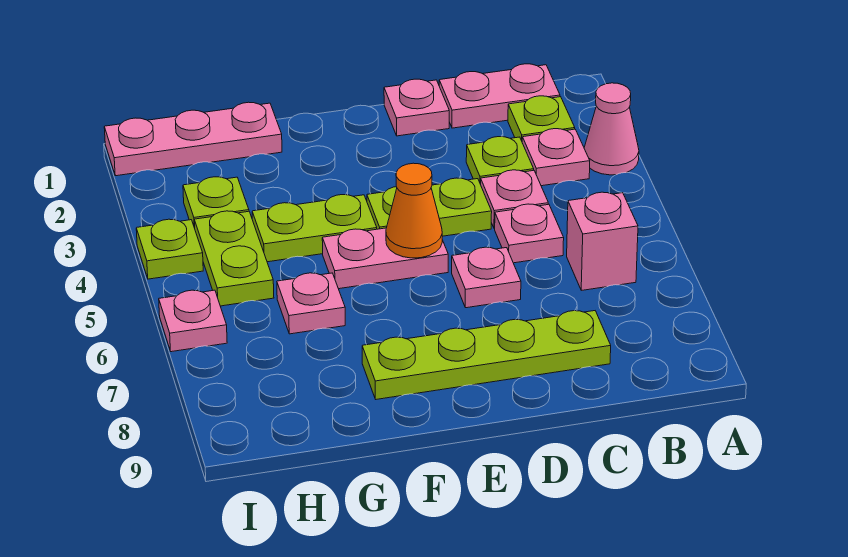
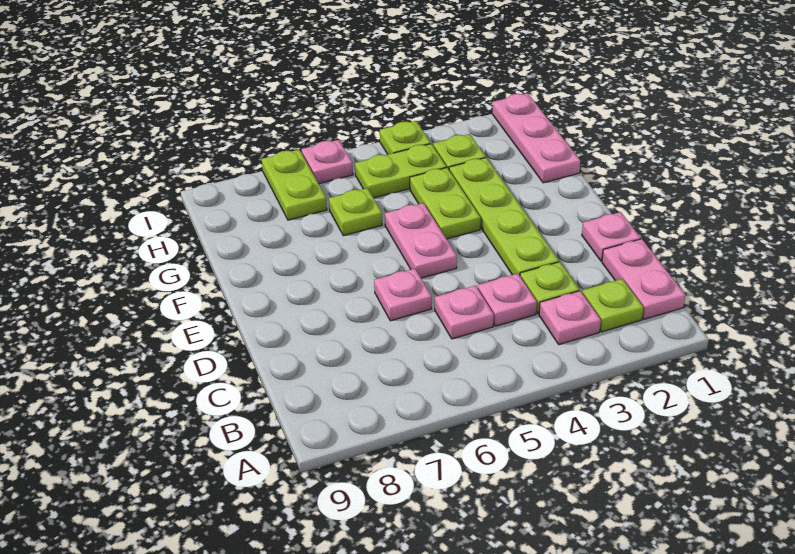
pink cone A3 level 1 -> none
pink brick B6 level 1 -> none
lime plate C8:F8 level 1 -> lime plate D3:G3 level 1
lime plate D4:E4 level 1 -> lime plate H7:I7 level 1
orange cone E5 level 2 -> none
pink plate G6 level 1 -> lime plate G6 level 1

